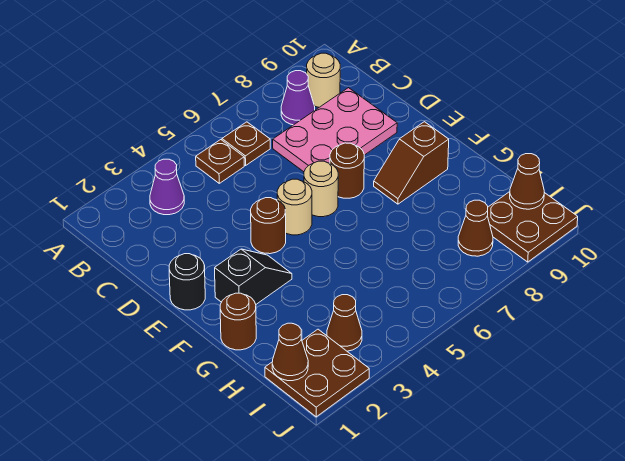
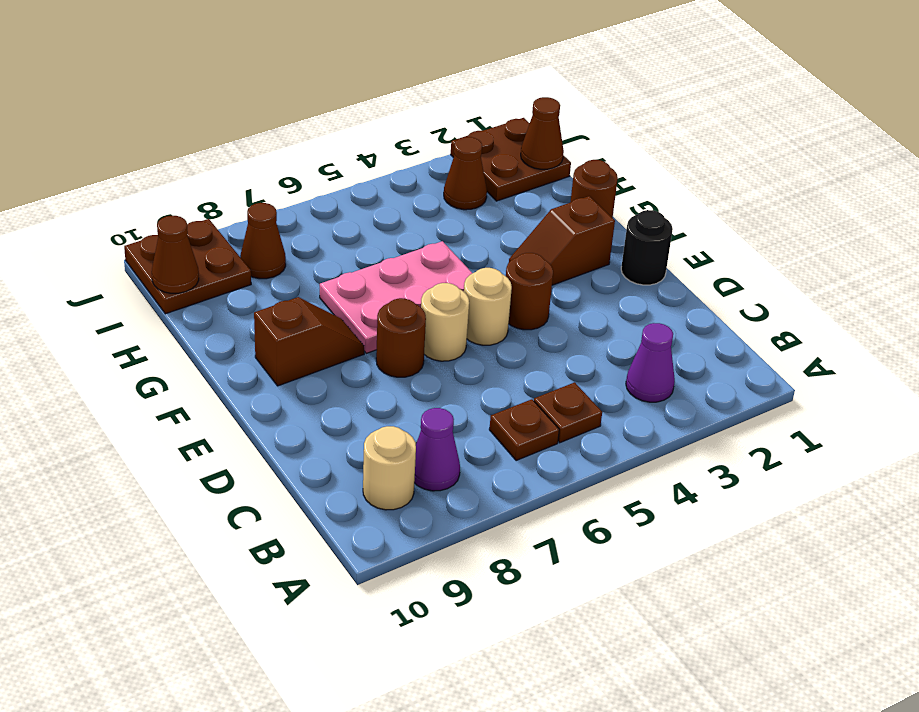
pink plate C7:D9 level 1 -> pink plate F5:G7 level 1
black slope F2:F3 level 1 top 2 -> brown slope F2:F3 level 1 top 2

